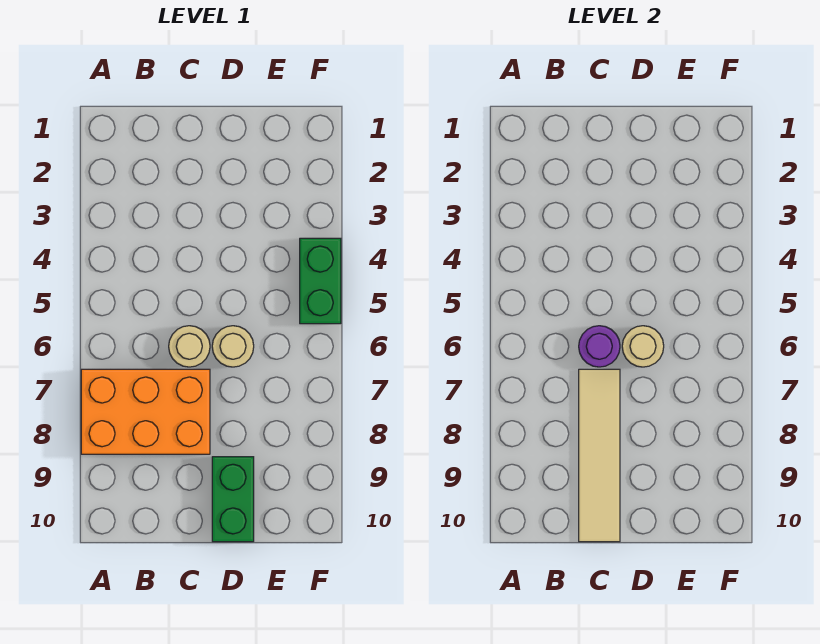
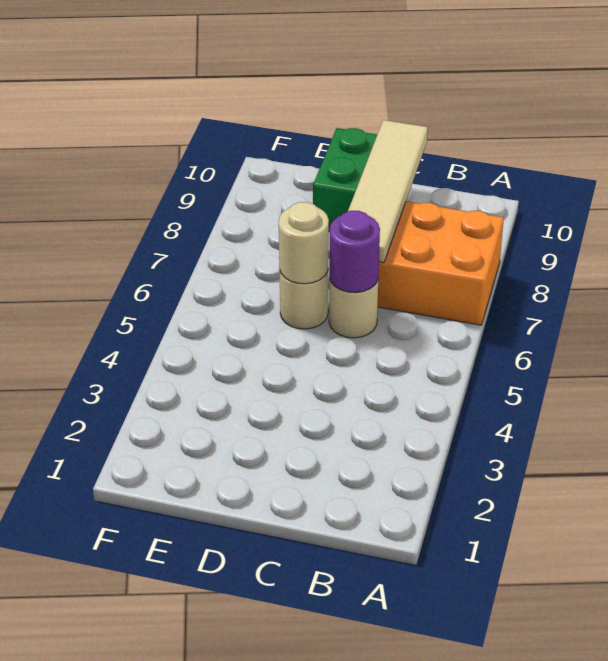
green brick F4:F5 level 1 -> none

